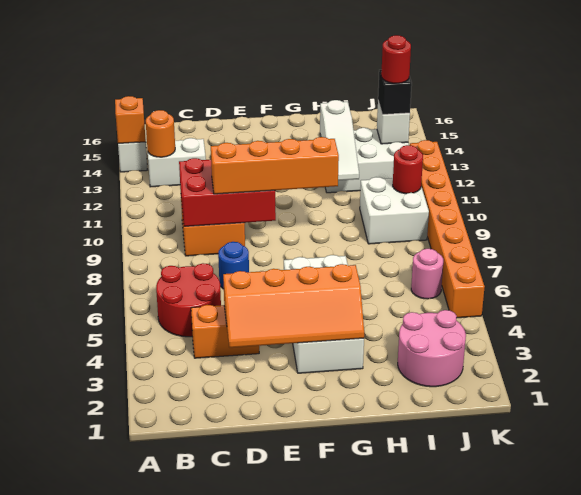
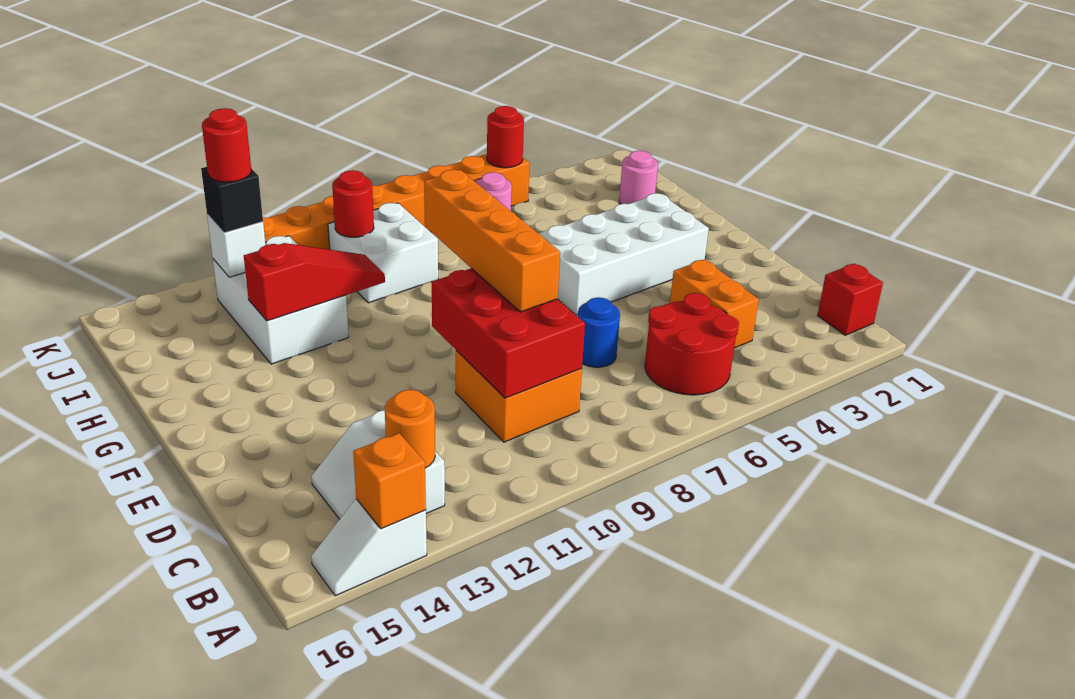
none -> red brick B1 level 1
orange slope D3:G4 level 2 top 4 -> none
white slope H11:H13 level 2 top 13 -> red slope H11:H13 level 2 top 13
pink round brick I2:J3 level 1 -> pink round brick I2 level 1
none -> red round brick K5 level 2

